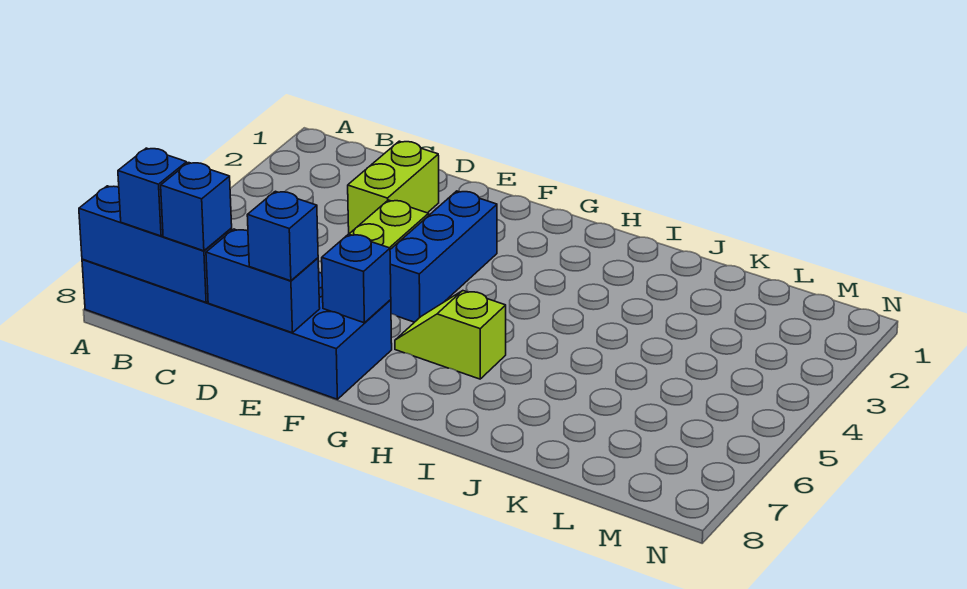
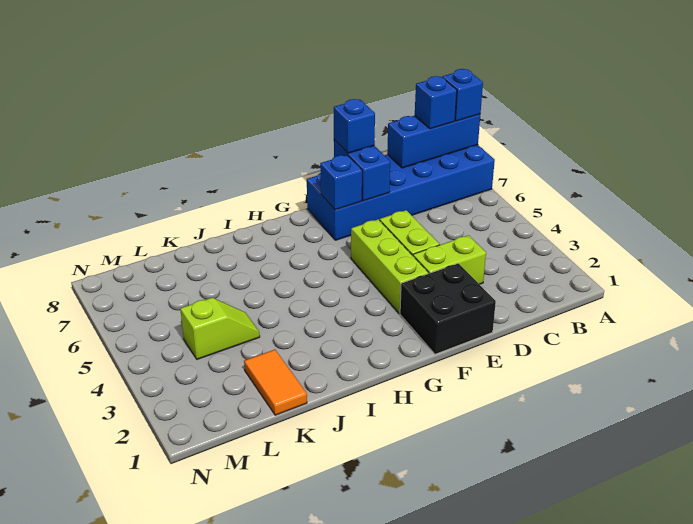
blue brick C8 level 3 -> blue brick A8 level 3
lime brick D2:D3 level 1 -> lime brick D3:E3 level 1
blue brick D8:E8 level 2 -> blue brick E7:E8 level 2
none -> black brick E1:F2 level 1
blue brick F3:F5 level 1 -> lime brick F3:F5 level 1
lime slope G6:H6 level 1 top H -> lime slope K4:L4 level 1 top L
none -> orange tile K1:K2 level 1

